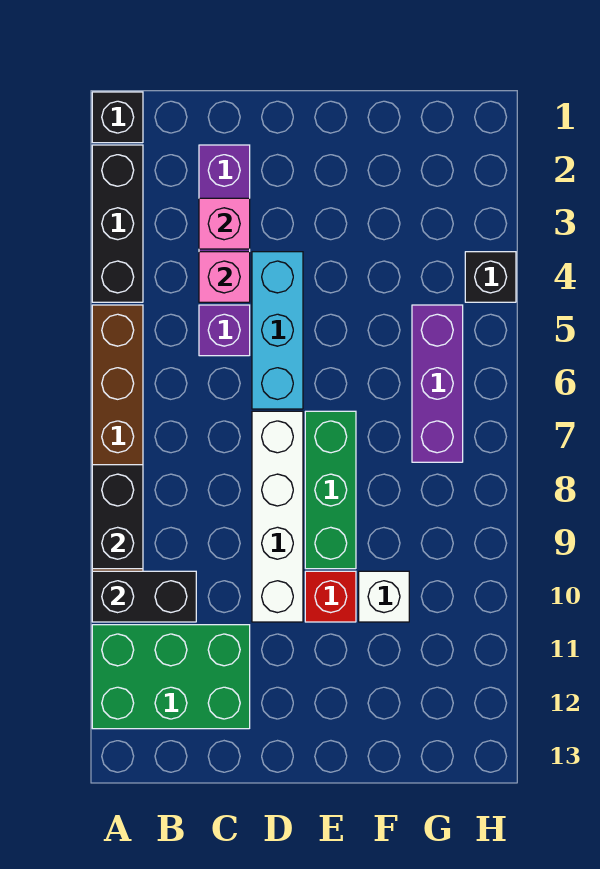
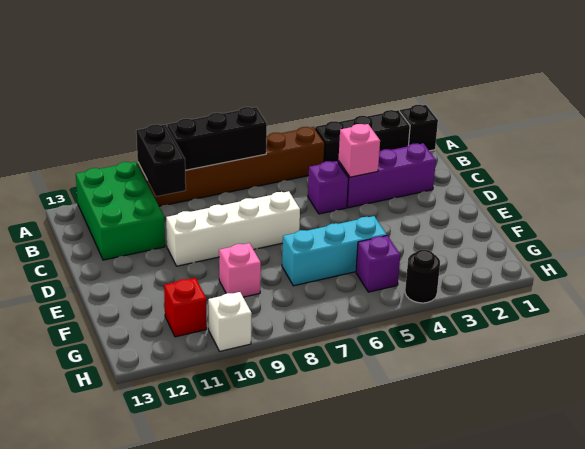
black brick A8:A9 level 2 -> black brick A7:A9 level 2
pink brick C3 level 2 -> pink brick F9 level 1
cyan brick D4:D6 level 1 -> cyan brick F5:F7 level 1
green brick E7:E9 level 1 -> none
red brick E10 level 1 -> red brick G11 level 1
white brick F10 level 1 -> white brick H10 level 1
purple brick G5:G7 level 1 -> purple brick G5 level 1
black brick H4 level 1 -> black round brick H4 level 1

